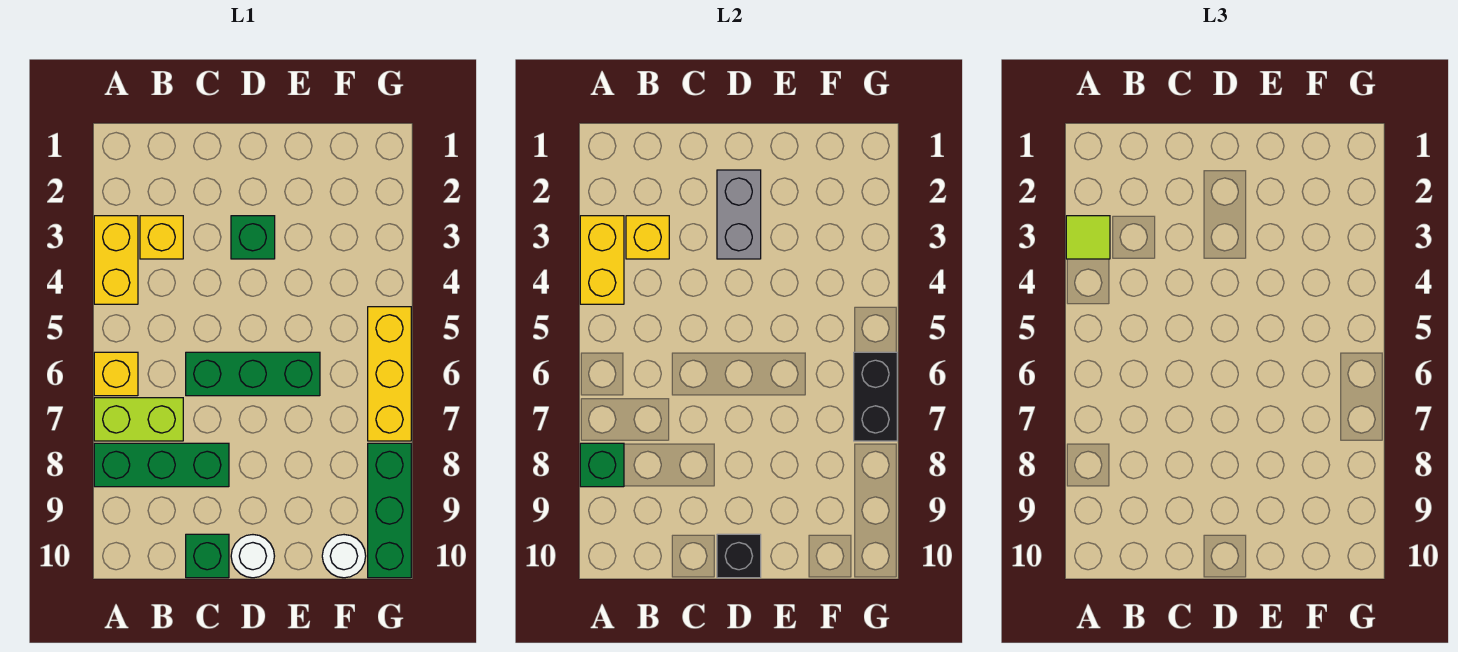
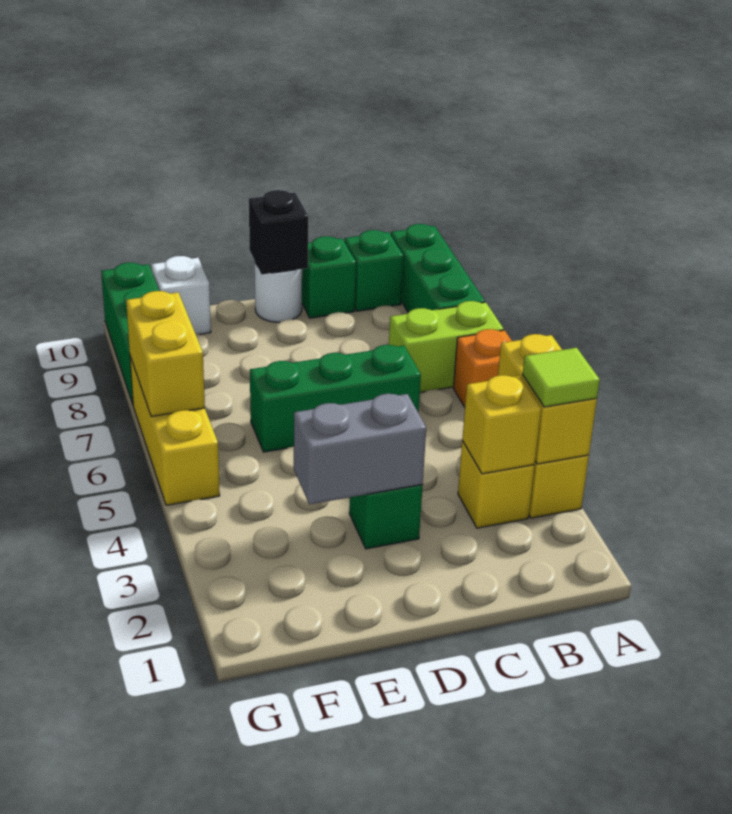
yellow brick A6 level 1 -> orange brick A6 level 1
green brick A8:C8 level 1 -> green brick A8:A10 level 1
green brick A8 level 2 -> green brick B10 level 1
grey brick D2:D3 level 2 -> grey brick D3:E3 level 2
white round brick F10 level 1 -> white brick F10 level 1
black brick G6:G7 level 2 -> yellow brick G6:G7 level 2

